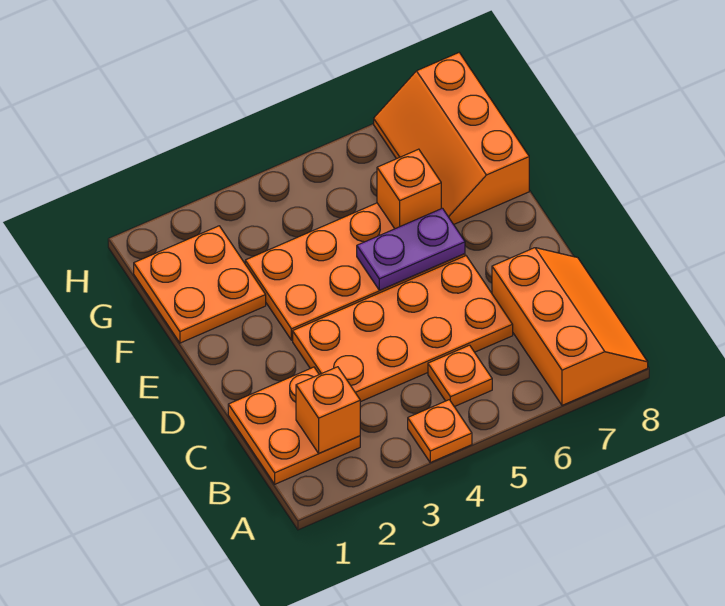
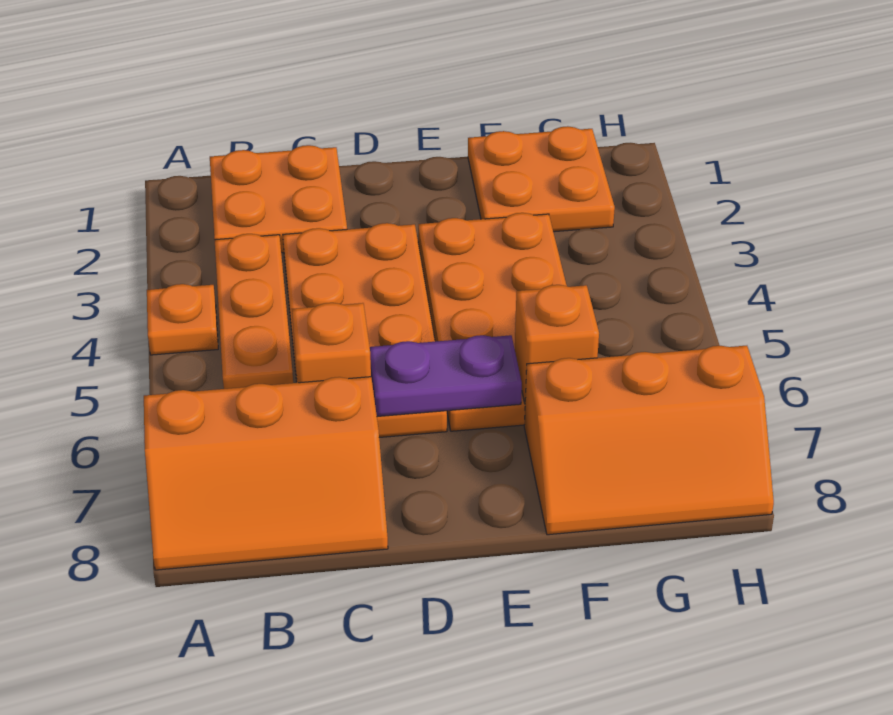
orange brick B2 level 2 -> orange brick C6 level 2
orange plate B5 level 1 -> orange plate B3:B5 level 1
purple plate E5:E6 level 2 -> purple plate D6:E6 level 2
orange slope F7:H8 level 1 top 8 -> orange slope F7:H8 level 1 top 7

